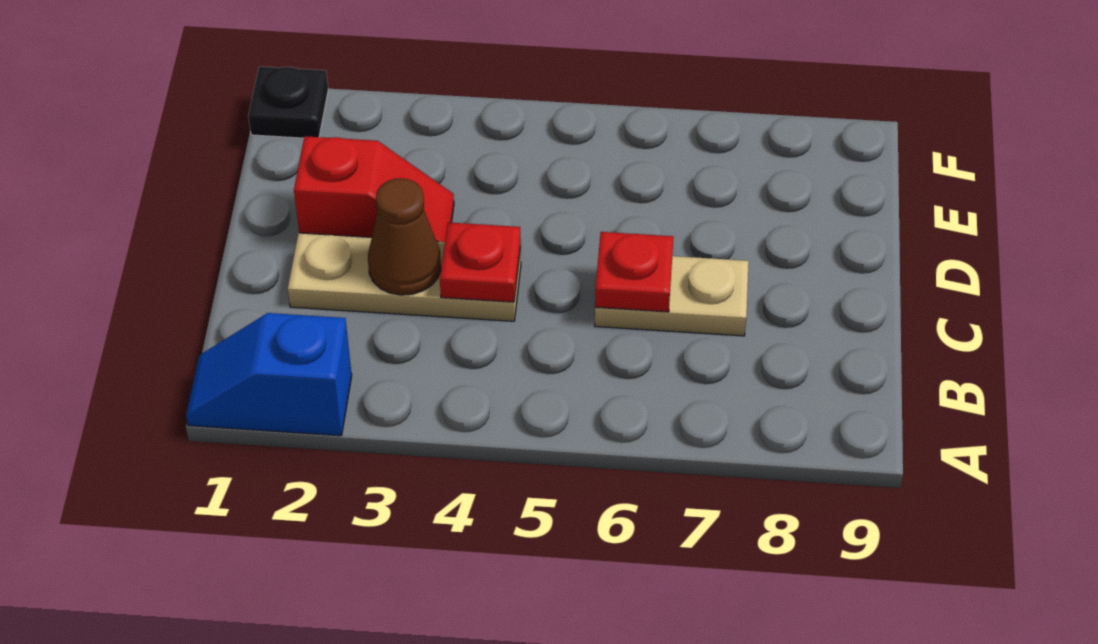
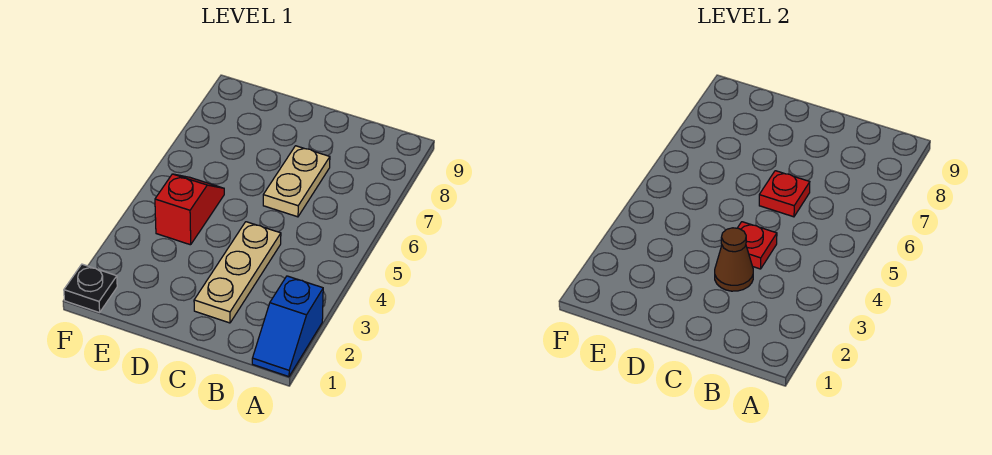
red slope D2:D3 level 1 top 2 -> red slope E4:E5 level 1 top 4

